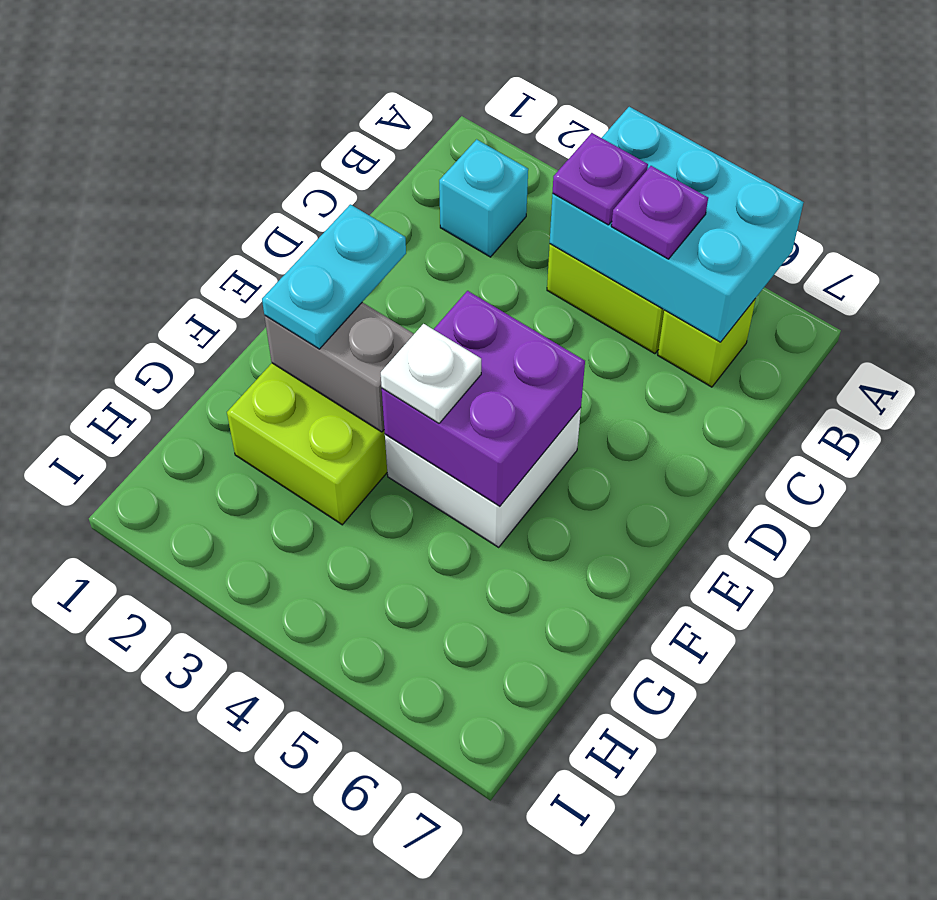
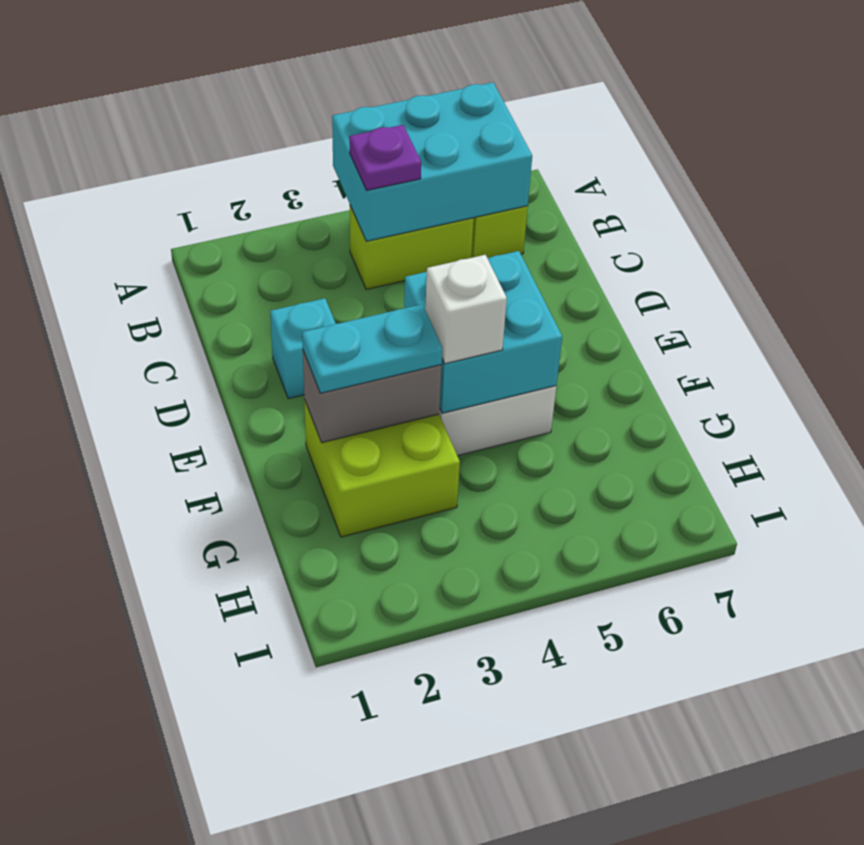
cyan brick B2 level 1 -> cyan brick D2 level 1
purple plate B5 level 3 -> none
cyan plate E2:F2 level 3 -> cyan plate F2:F3 level 3
purple brick E4:F5 level 2 -> cyan brick E4:F5 level 2
white plate F4 level 3 -> white brick F4 level 3

